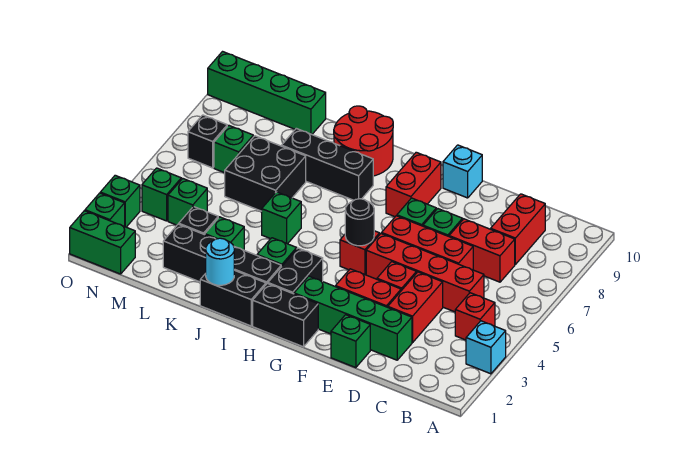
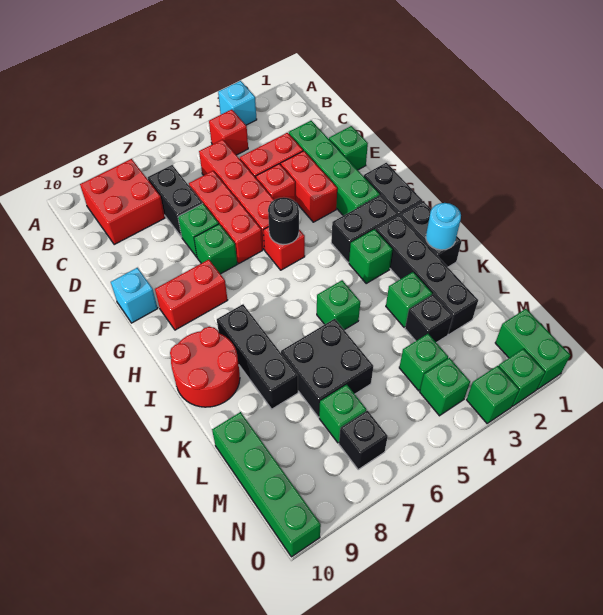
red brick C7:D7 level 1 -> black brick C7:D7 level 1
red brick C8:C9 level 1 -> red brick B8:C9 level 1

